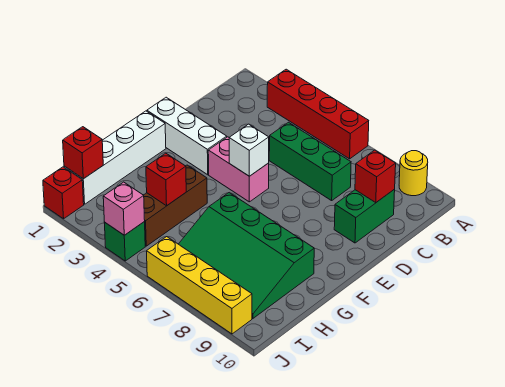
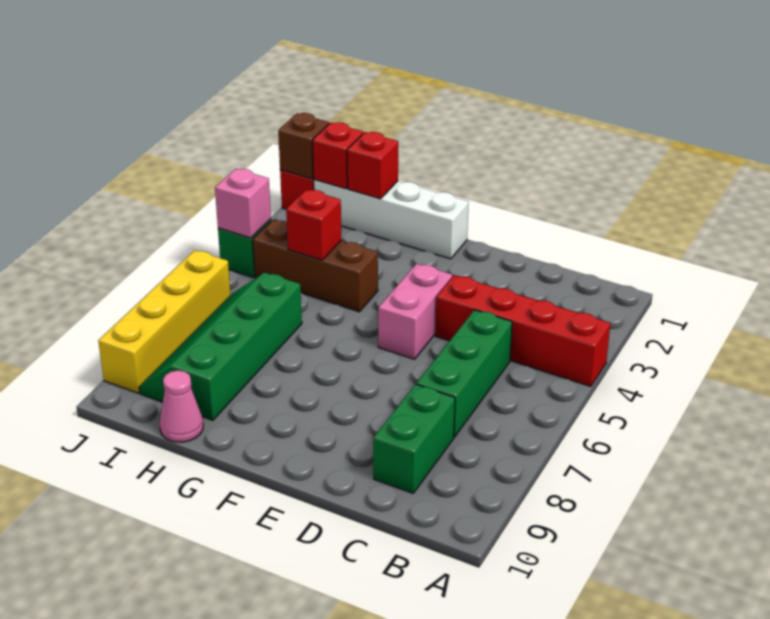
red brick A3:A6 level 1 -> red brick A4:D4 level 1
yellow round brick A9 level 1 -> none
green brick C9:D9 level 1 -> green brick C8:C9 level 1
red brick C9 level 2 -> red brick H1 level 2
white brick E1:E3 level 1 -> none
white brick E5 level 2 -> none
green slope G6:I9 level 1 top G -> green slope H6:I9 level 1 top H
none -> pink cone H10 level 1
none -> brown brick J1 level 2

